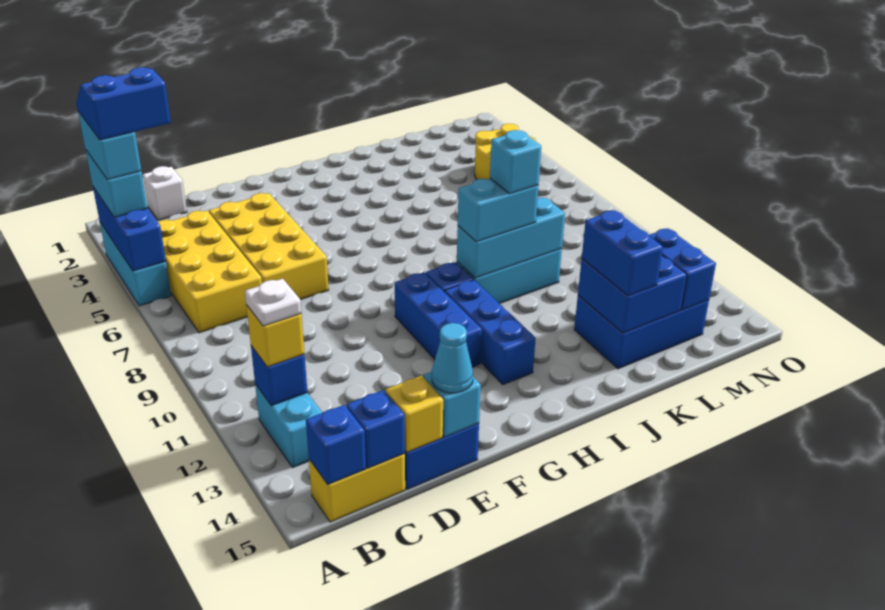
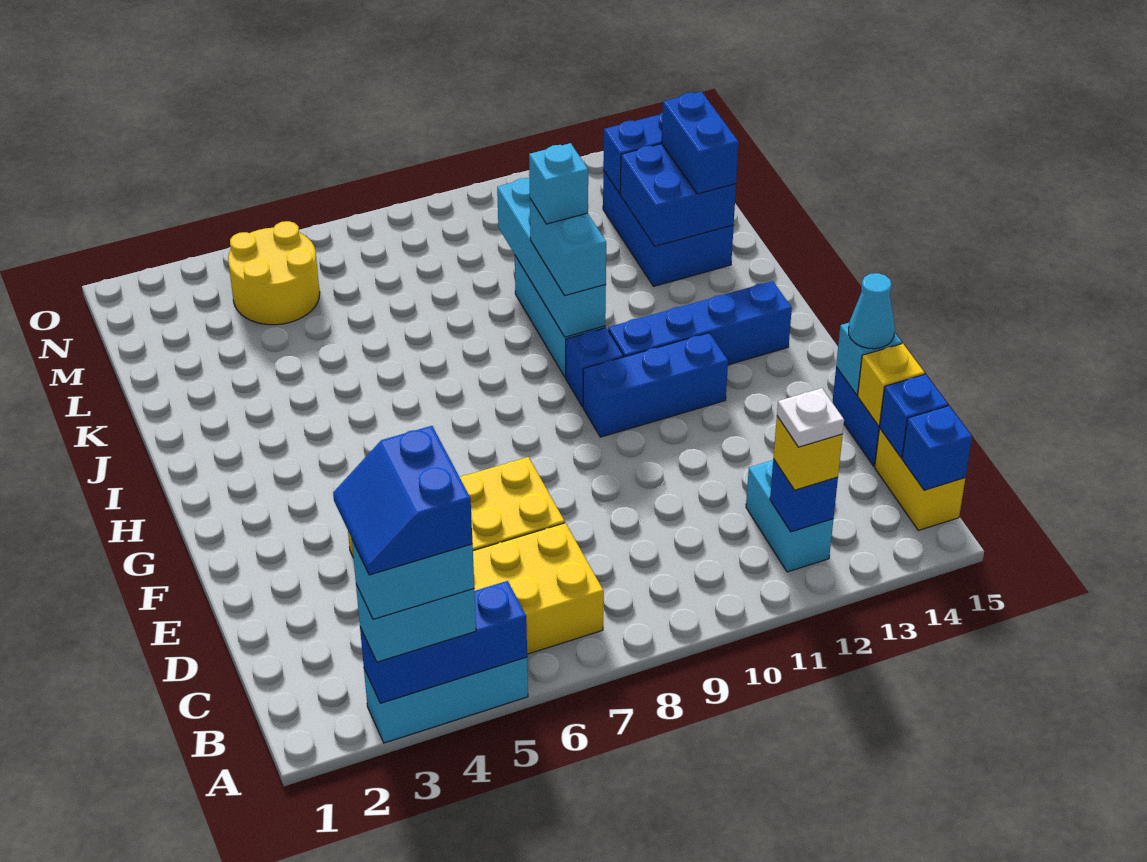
cyan brick B12:B13 level 1 -> cyan brick B12:C12 level 1
white brick C1 level 1 -> none
blue brick H11:H13 level 1 -> blue brick H11:H14 level 1
cyan brick I10:K10 level 2 -> cyan brick I10:L10 level 2
blue brick K13:K14 level 3 -> blue brick K14:L14 level 3

